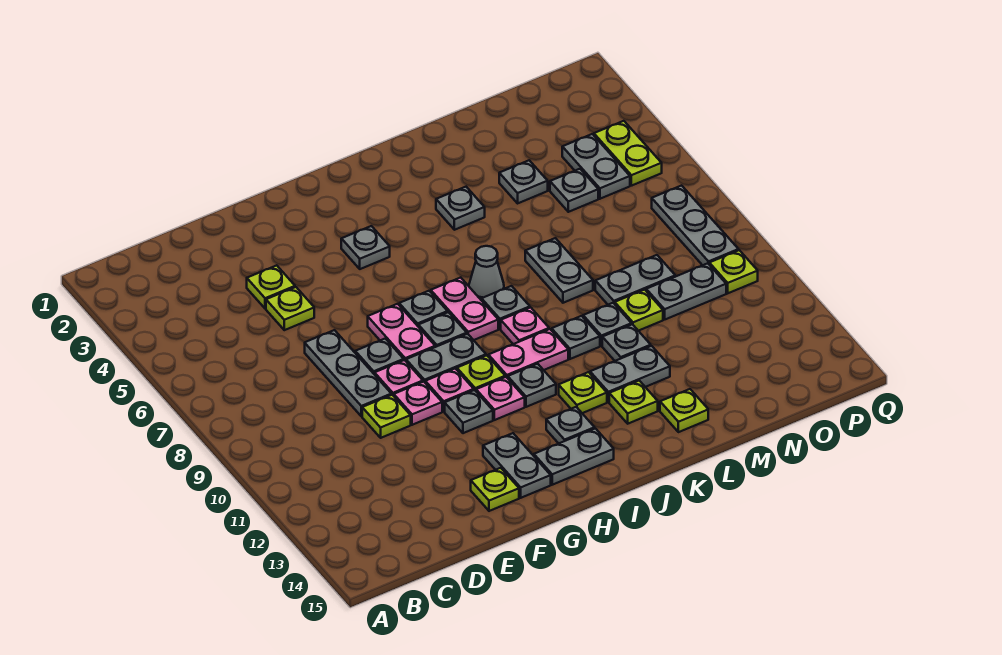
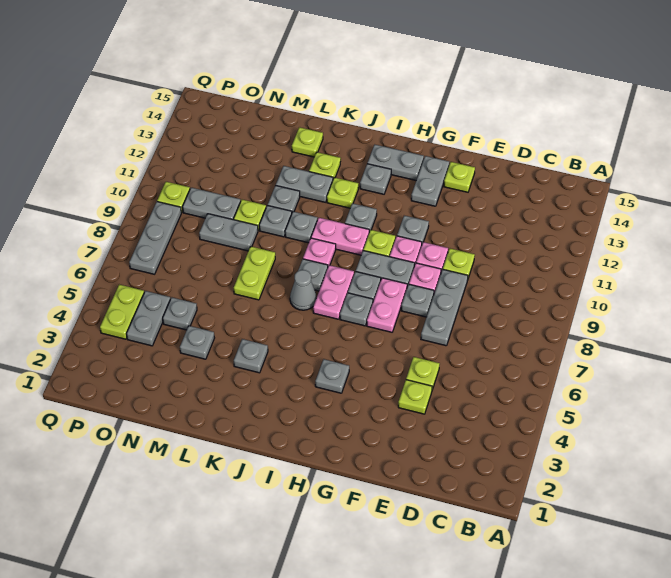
pink plate H11 level 1 -> none
grey plate L7:L8 level 1 -> lime plate L7:L8 level 1

